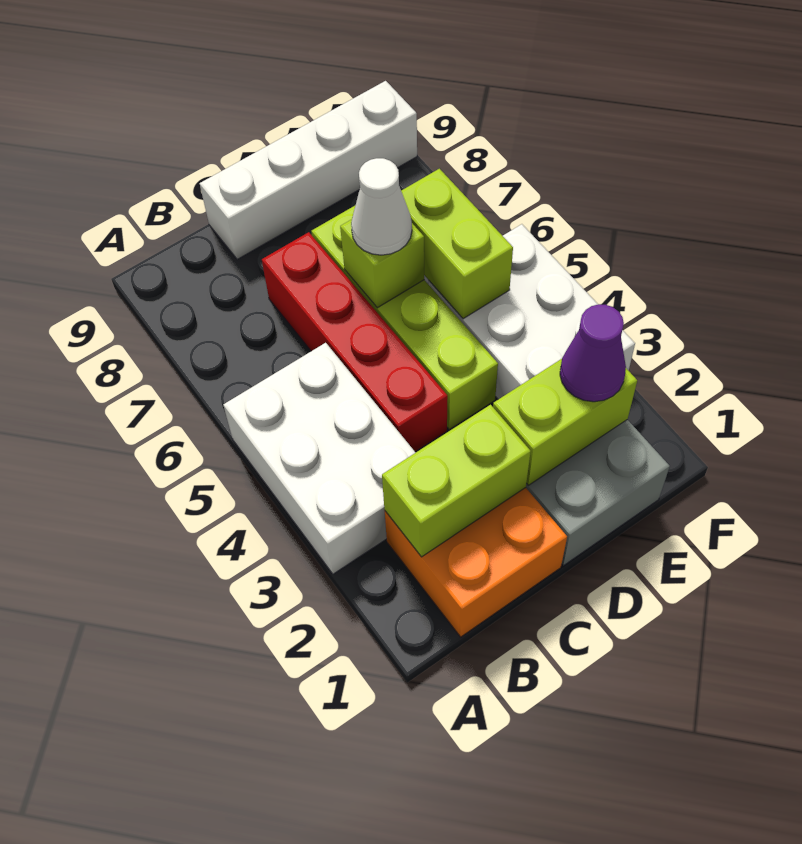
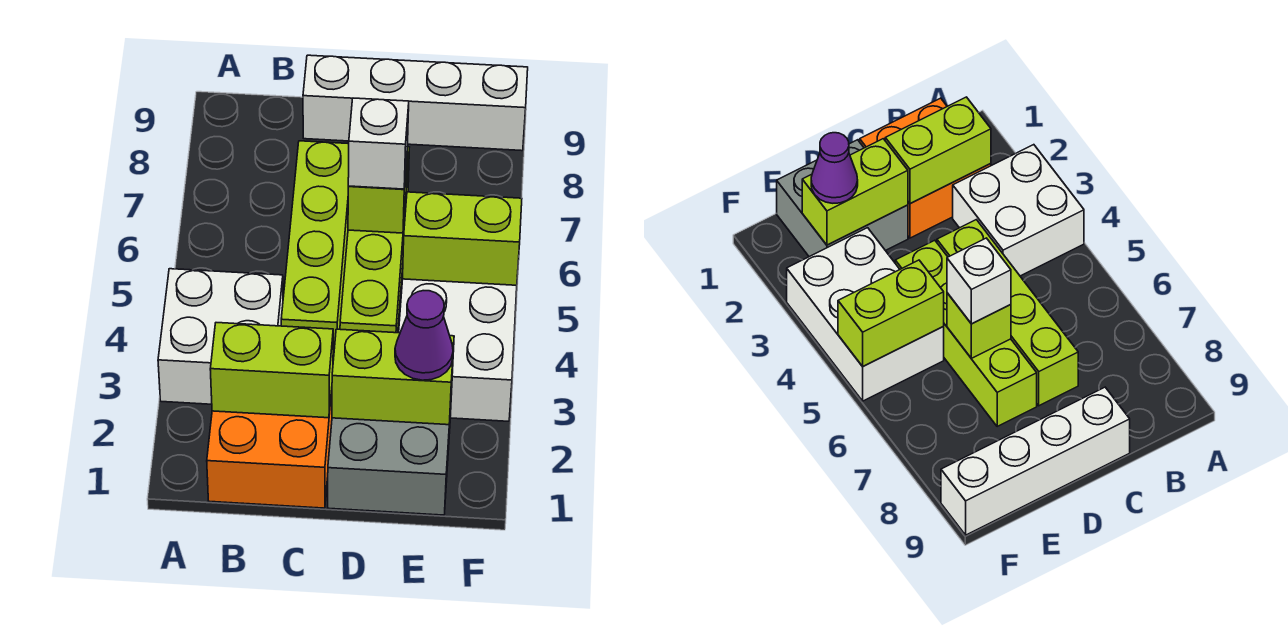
white brick A3:B5 level 1 -> white brick A3:B4 level 1
red brick C4:C7 level 1 -> lime brick C4:C7 level 1
white cone D6 level 3 -> white brick D6 level 3
lime brick E5:E6 level 2 -> lime brick E5:F5 level 2

